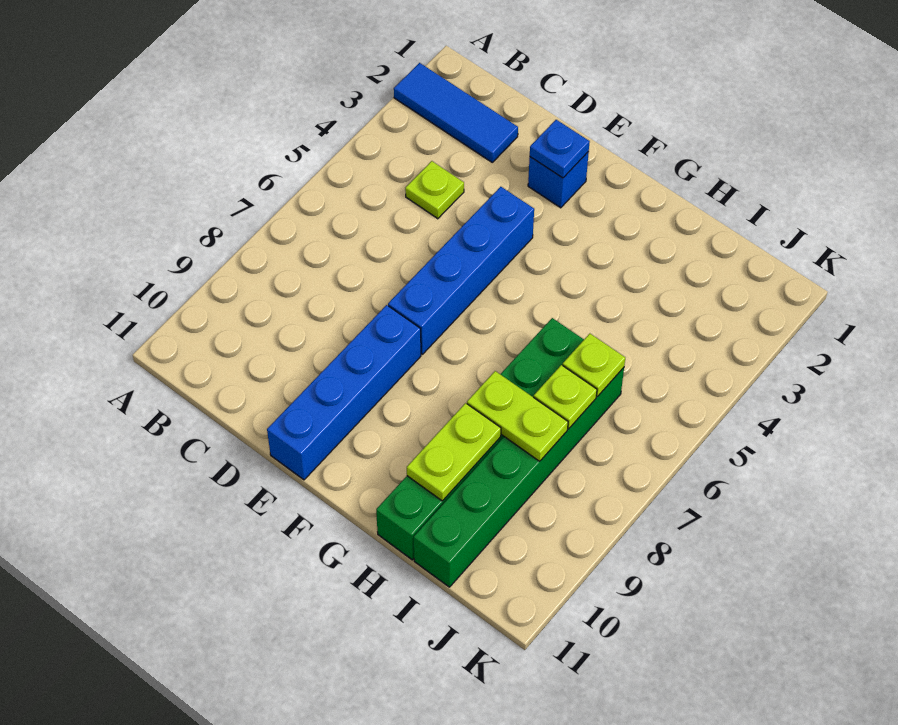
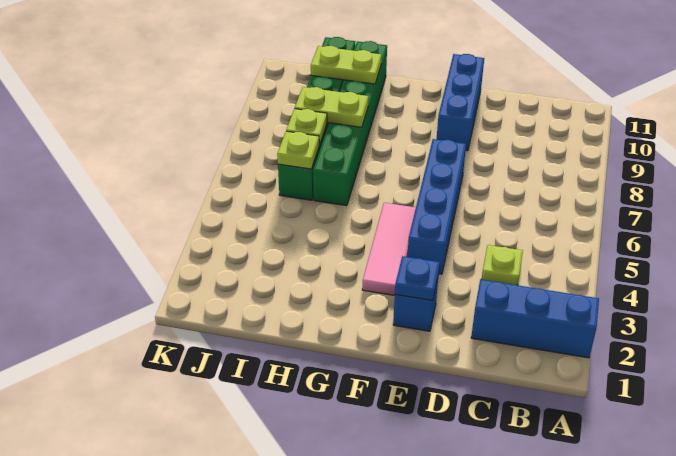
blue tile A2:C2 level 1 -> blue brick A2:C2 level 1
blue brick E8:E11 level 1 -> blue brick E9:E11 level 1
none -> pink tile F3:F5 level 1
lime plate H9:H10 level 2 -> lime plate H10:I10 level 2

